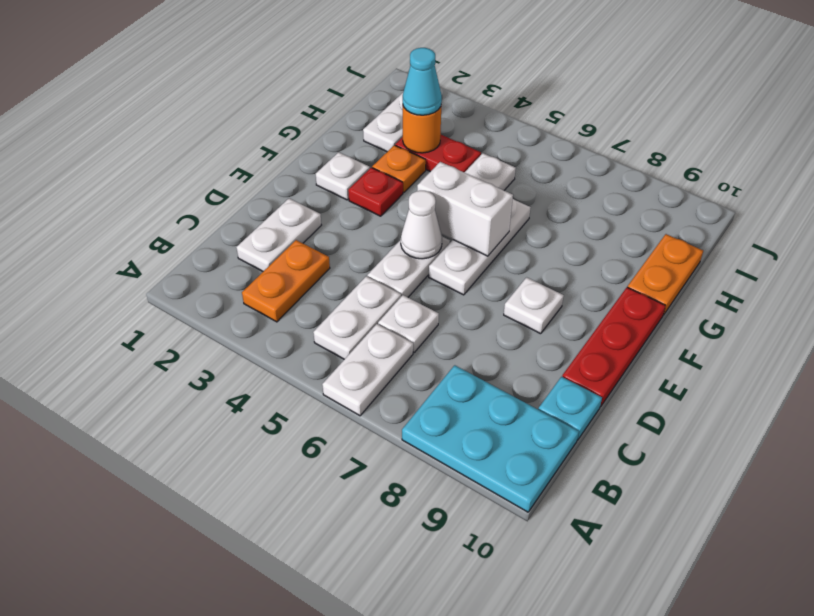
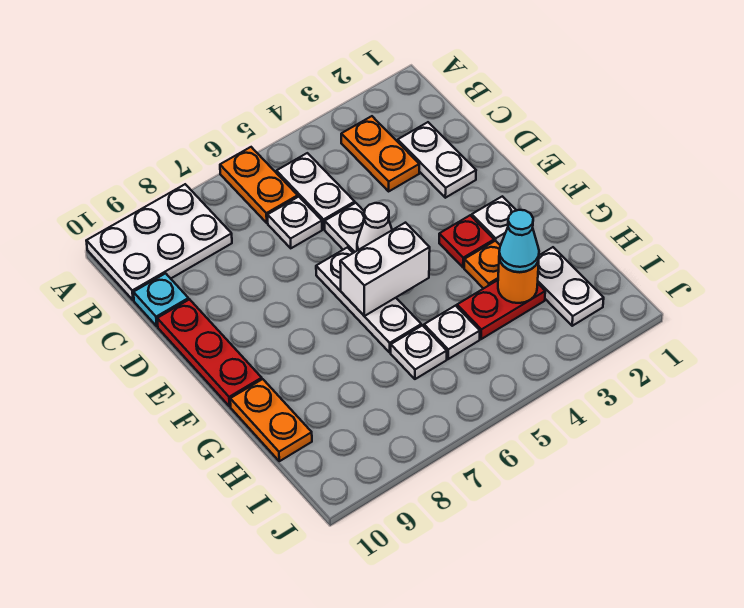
white plate A6:B6 level 1 -> orange plate A6:B6 level 1
cyan plate A8:B10 level 1 -> white plate A8:B10 level 1
white plate E8 level 1 -> white plate H6 level 1

